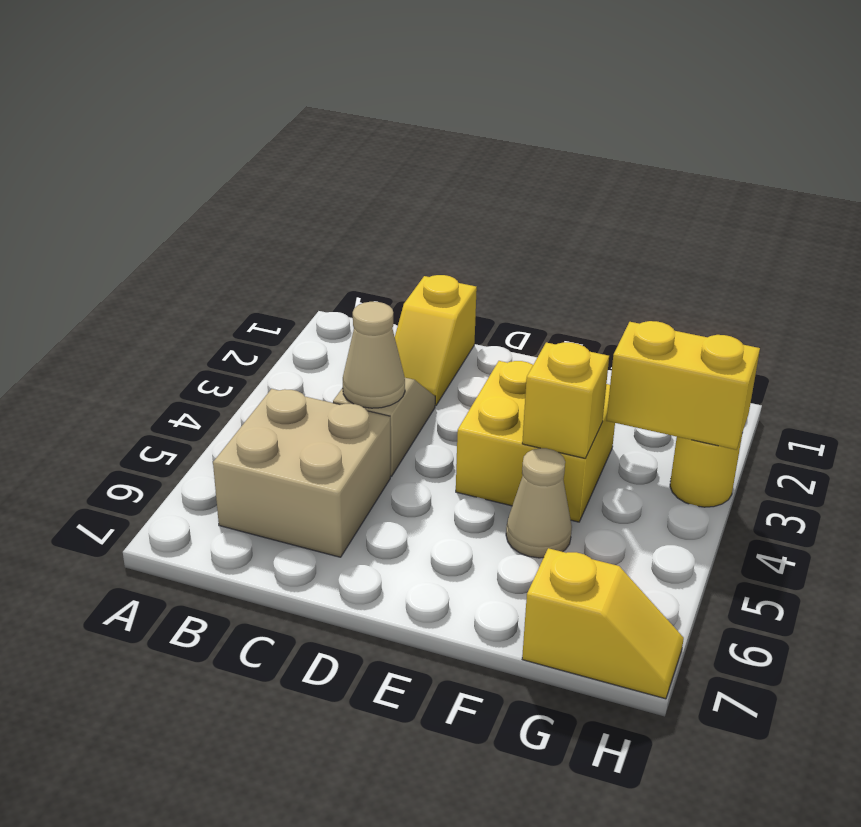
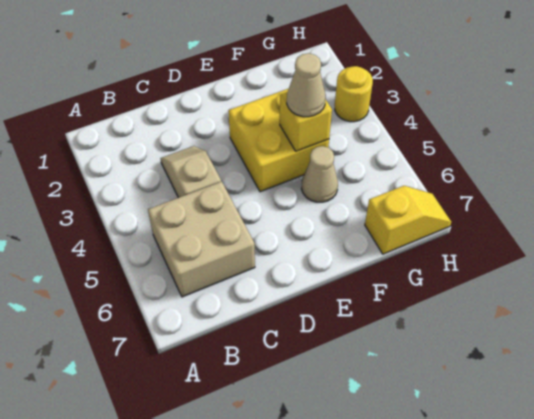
yellow slope C1:C2 level 1 top 1 -> none
tan cone C4 level 2 -> tan cone F4 level 3
yellow brick G3:H3 level 2 -> none

